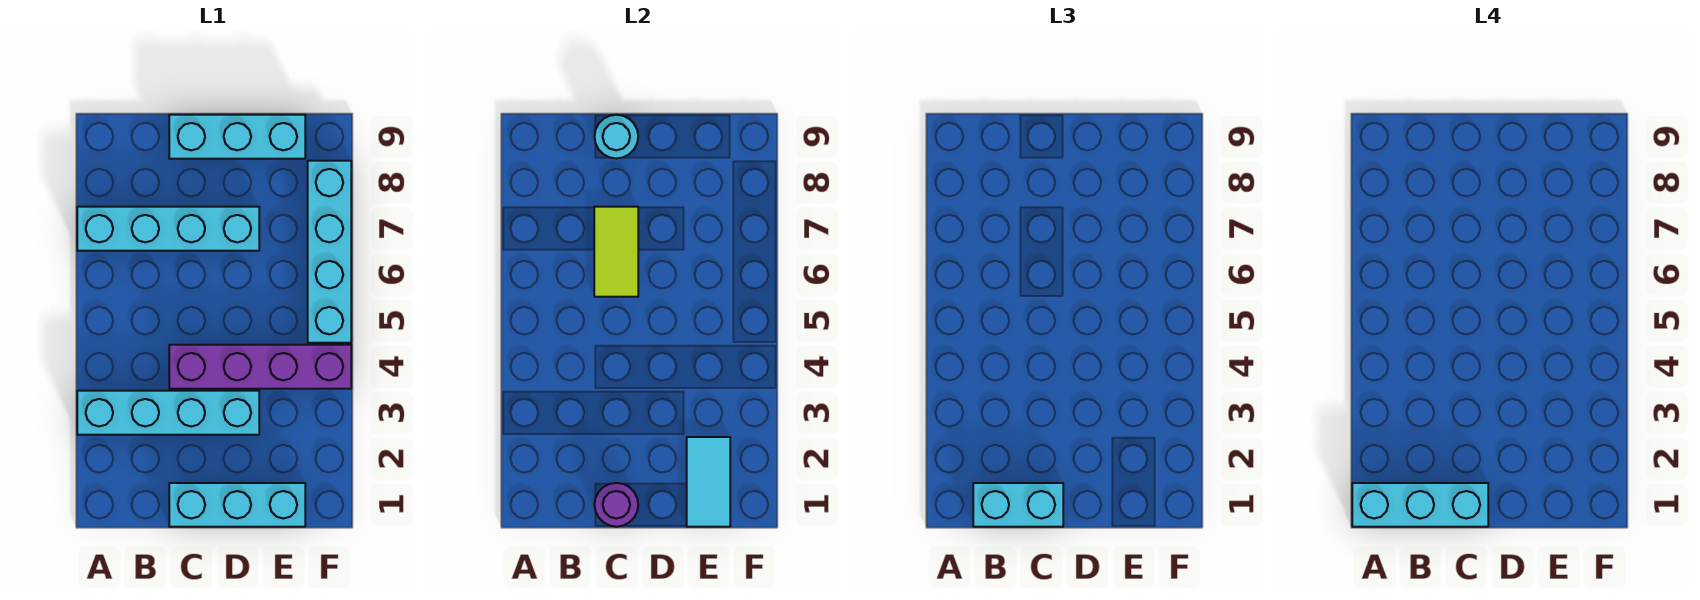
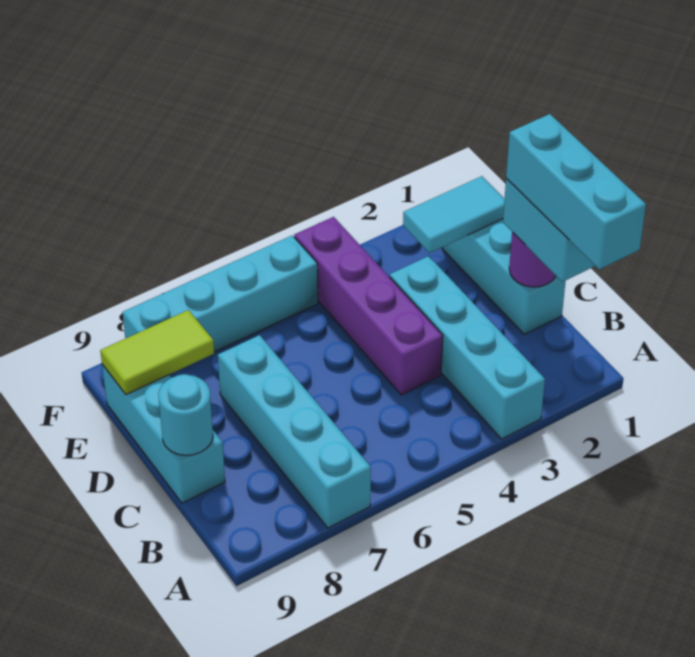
lime tile C6:C7 level 2 -> lime tile E8:E9 level 2

